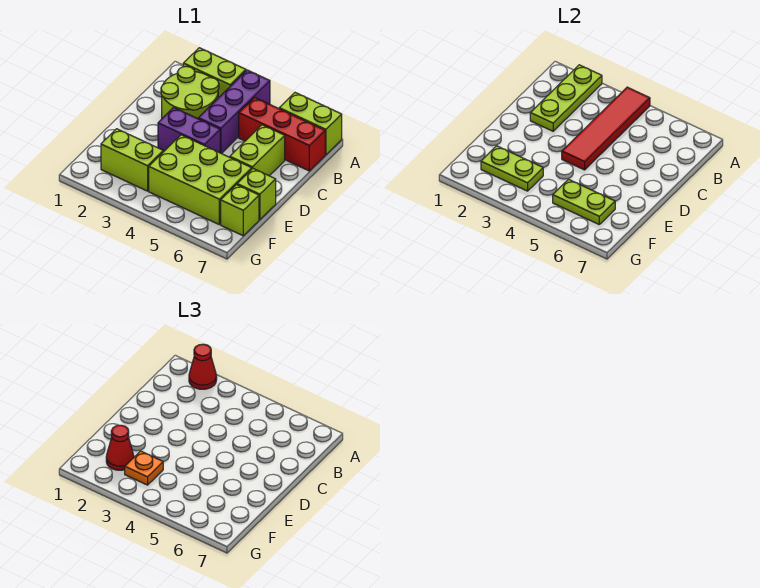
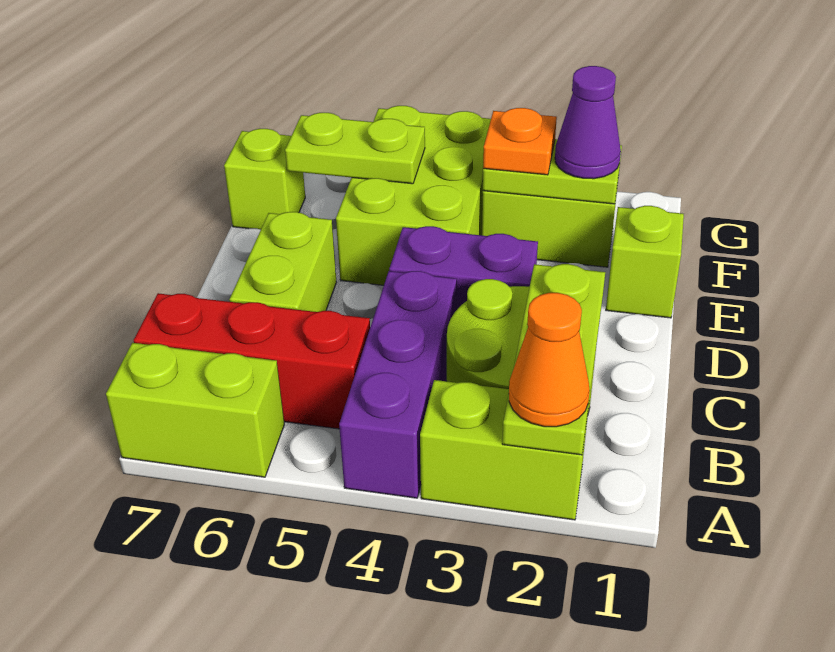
red cone A2 level 3 -> orange cone A2 level 3
red tile A4:D4 level 2 -> none
lime brick E4:F6 level 1 -> lime brick E4:G5 level 1
lime brick E7 level 1 -> lime brick E1 level 1
red cone F2 level 3 -> purple cone F2 level 3

